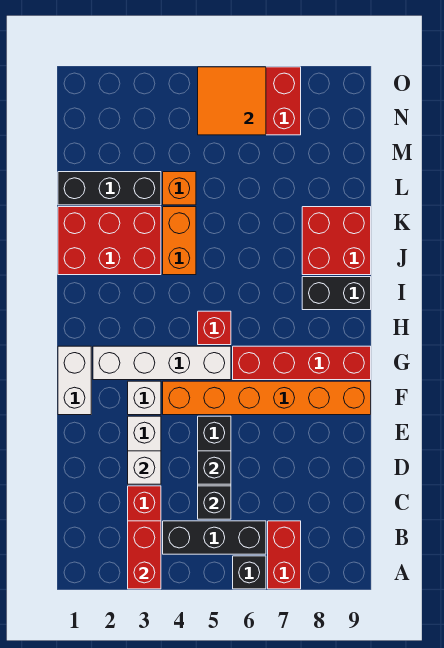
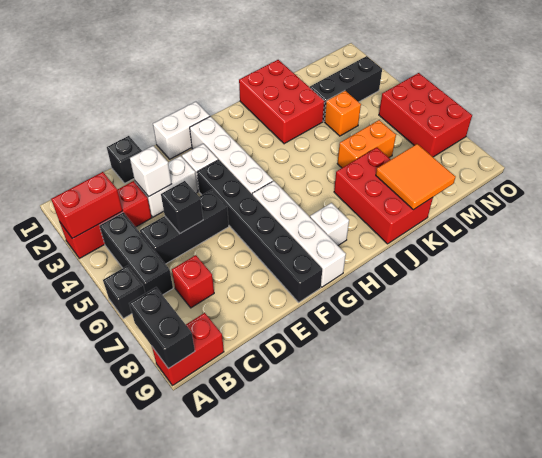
red brick A7:B7 level 1 -> red brick A9:B9 level 1
black brick C5 level 2 -> black brick D1 level 1
orange brick F4:F9 level 1 -> black brick F4:F9 level 1
red brick G6:G9 level 1 -> white brick G6:G9 level 1
red brick H5 level 1 -> red brick C7 level 1
none -> white brick H8 level 1
black brick I8:I9 level 1 -> black brick A8:A9 level 2
orange brick J4:K4 level 1 -> orange brick K6:L6 level 1
red brick J8:K9 level 1 -> red brick J7:K9 level 1
black brick L1:L3 level 1 -> black brick L3:N3 level 1
orange tile N5:O6 level 2 -> orange tile K8:L9 level 2

